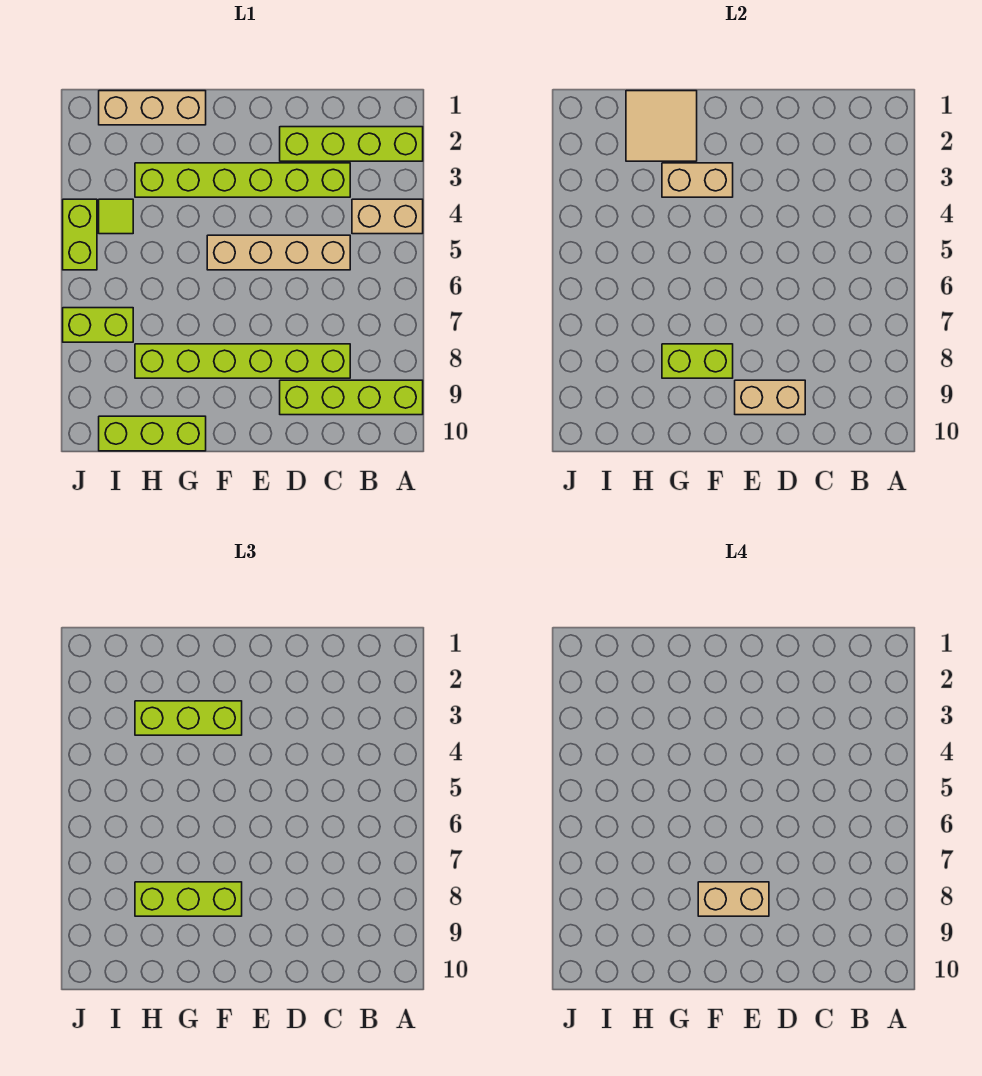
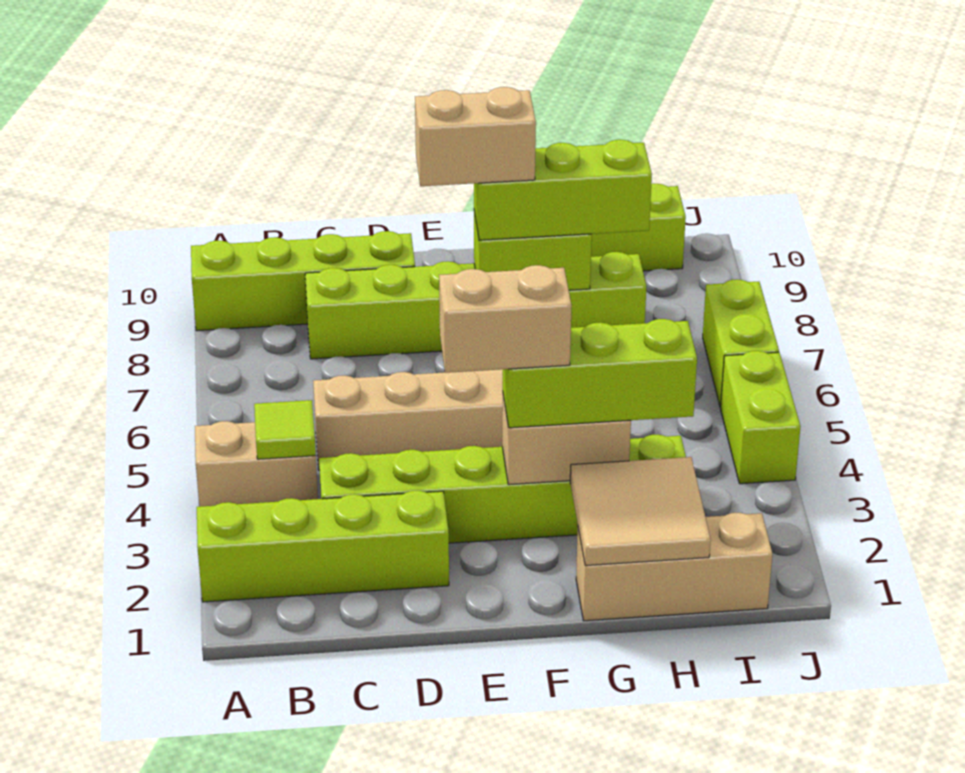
tan brick D9:E9 level 2 -> tan brick E3:F3 level 4
lime tile I4 level 1 -> lime tile B4 level 2
lime brick I7:J7 level 1 -> lime brick J6:J7 level 1

